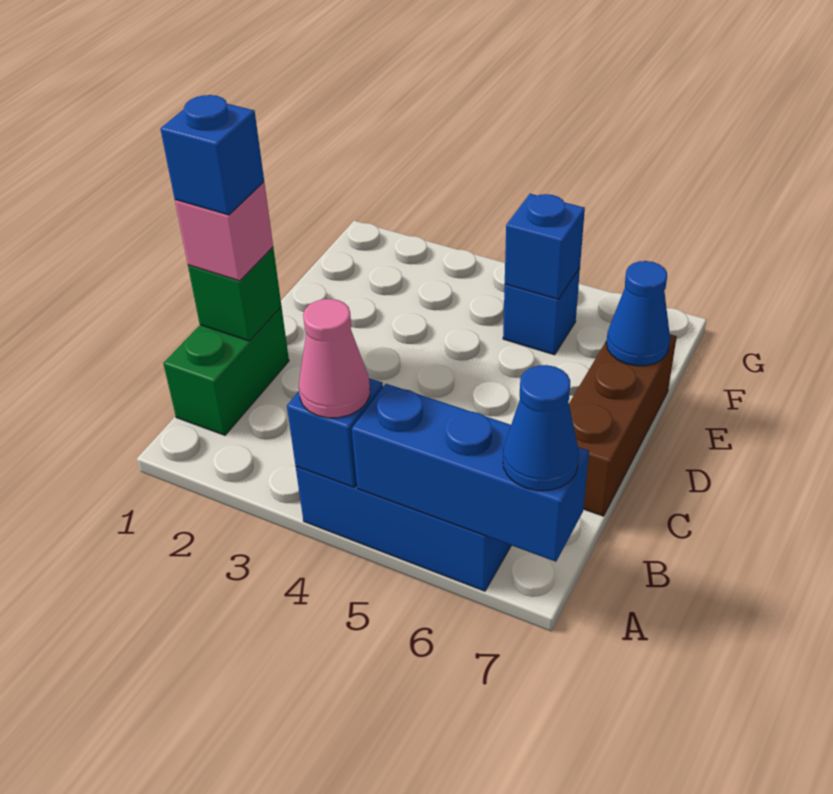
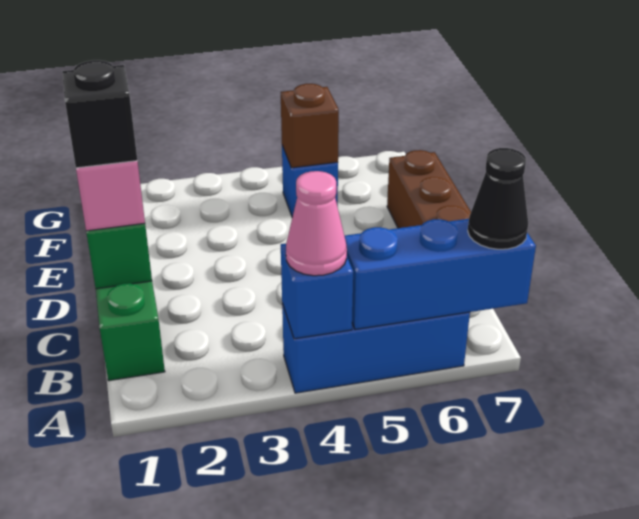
blue cone A7 level 3 -> black cone A7 level 3
blue brick C1 level 4 -> black brick C1 level 4
blue cone E7 level 2 -> none
blue brick F5 level 2 -> brown brick F5 level 2

